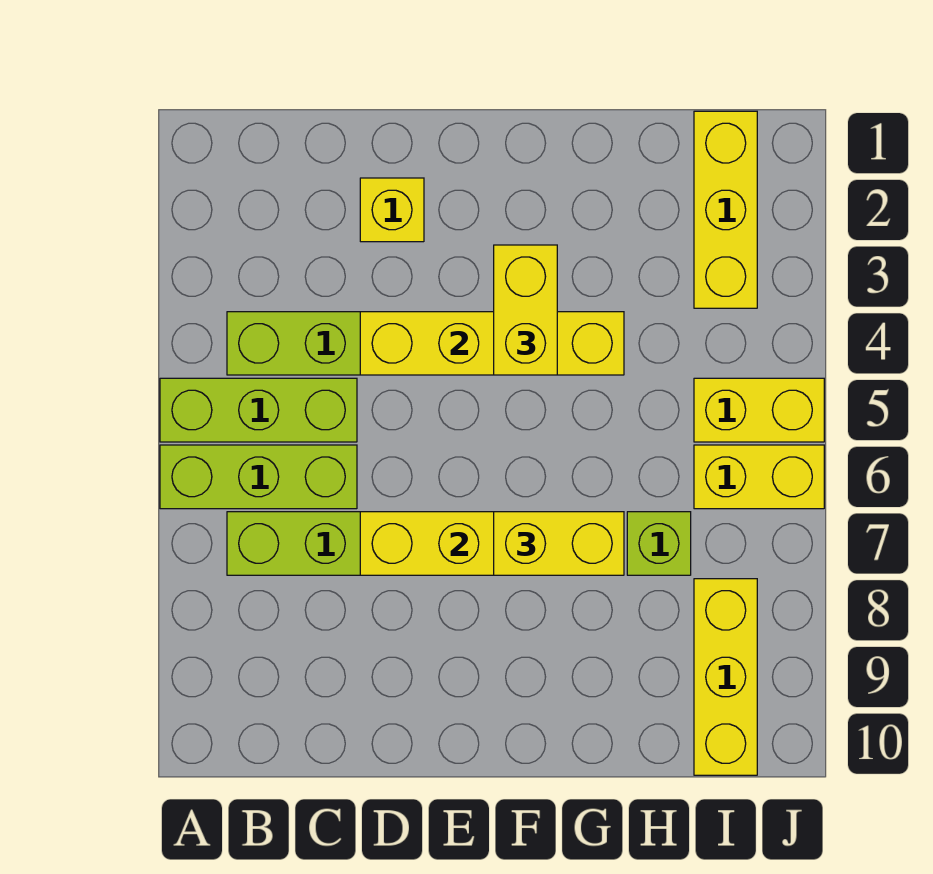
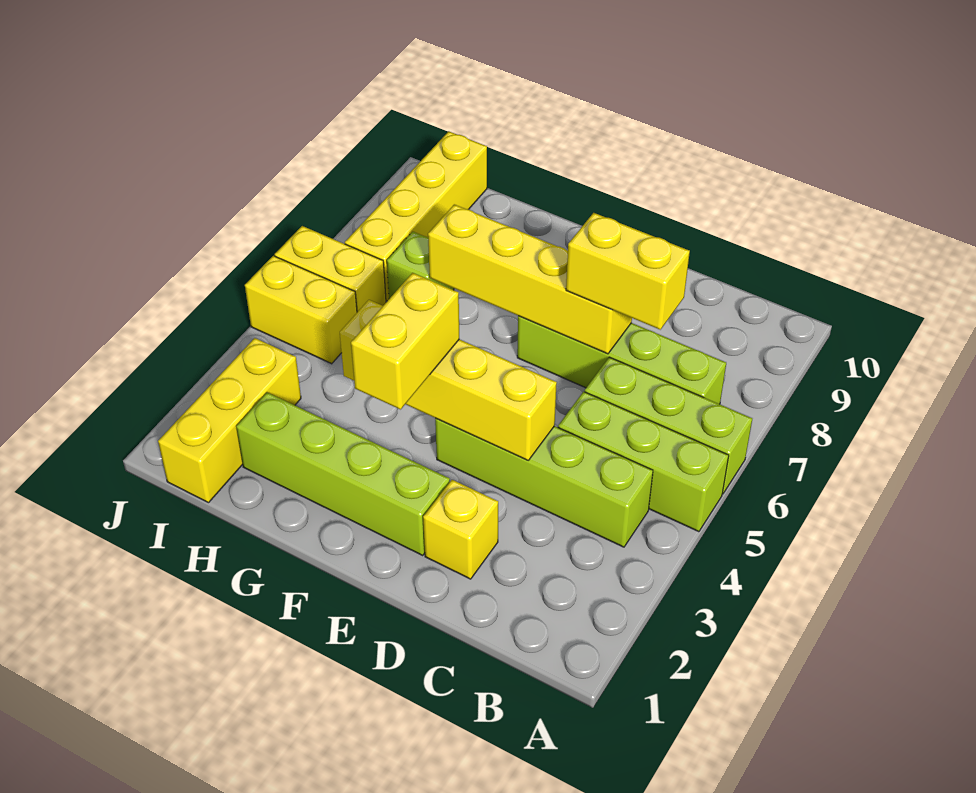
none -> lime brick E2:H2 level 1
yellow brick F7:G7 level 3 -> yellow brick C7:D7 level 3
yellow brick I8:I10 level 1 -> yellow brick I7:I10 level 1

